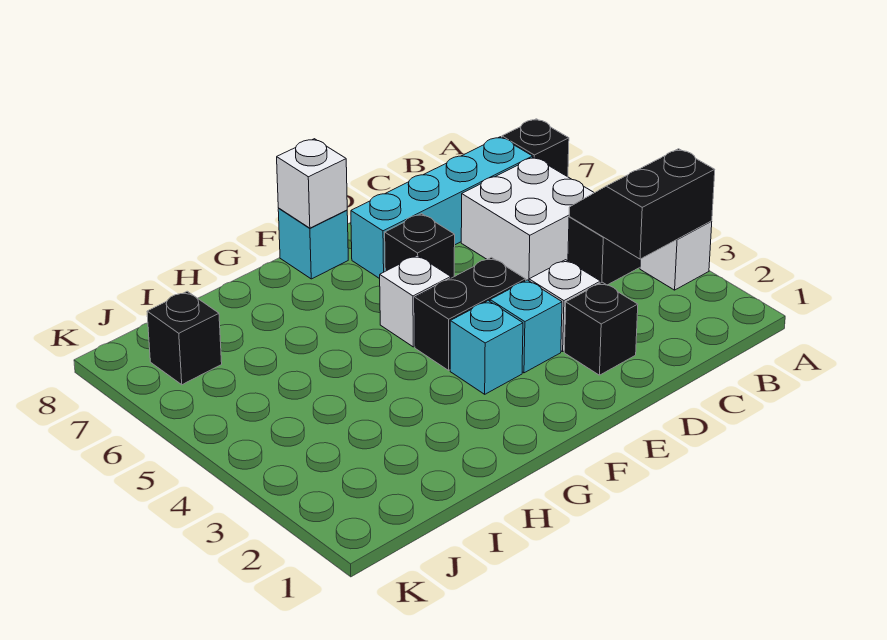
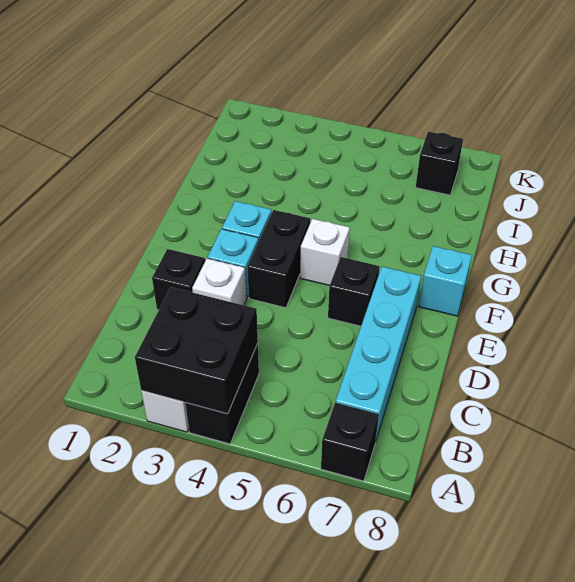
black slope A3:B4 level 2 top 3 -> black brick A3:B4 level 2
white brick B5:C6 level 1 -> none
white brick F8 level 2 -> none

